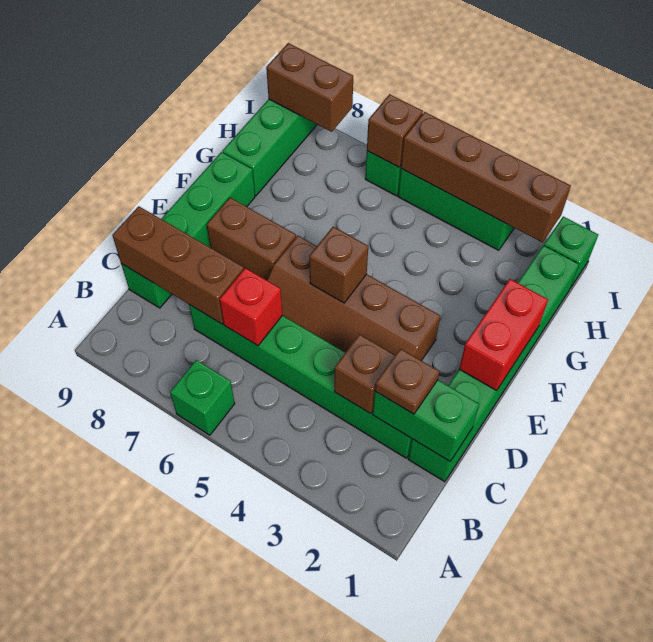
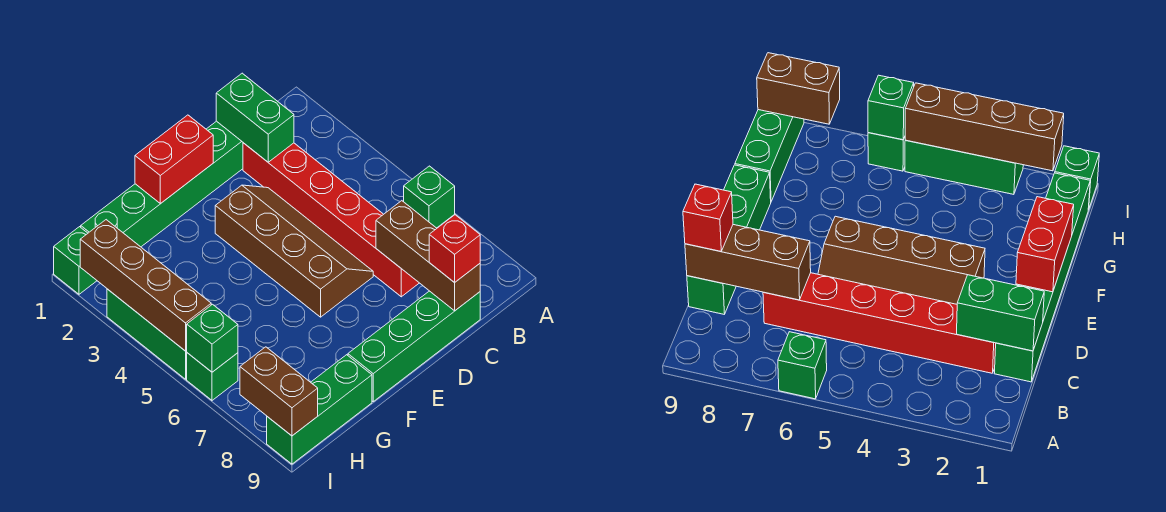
green brick C2:C7 level 1 -> red brick C2:C7 level 1
brown plate C2 level 3 -> none
brown brick C3 level 2 -> none
red brick C6 level 2 -> red brick C9 level 3
brown brick E5 level 2 -> none
brown brick E7:E8 level 1 -> none
brown brick I6 level 2 -> green brick I6 level 2

